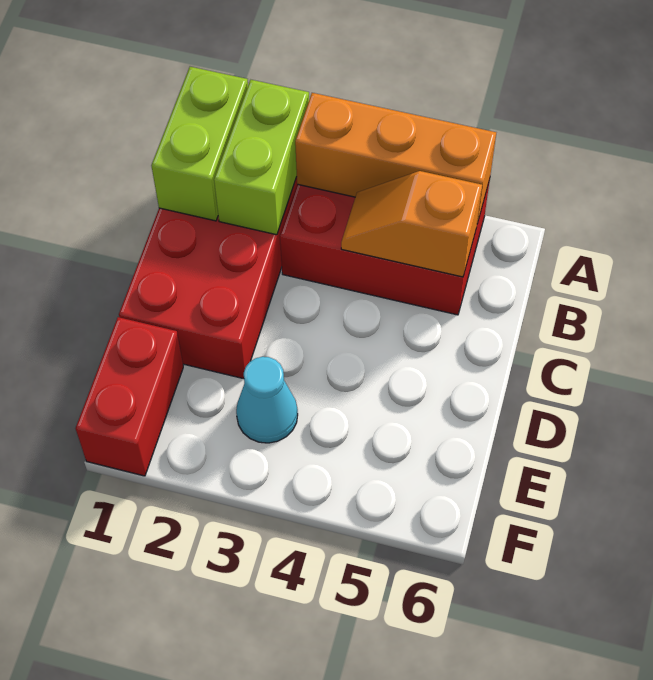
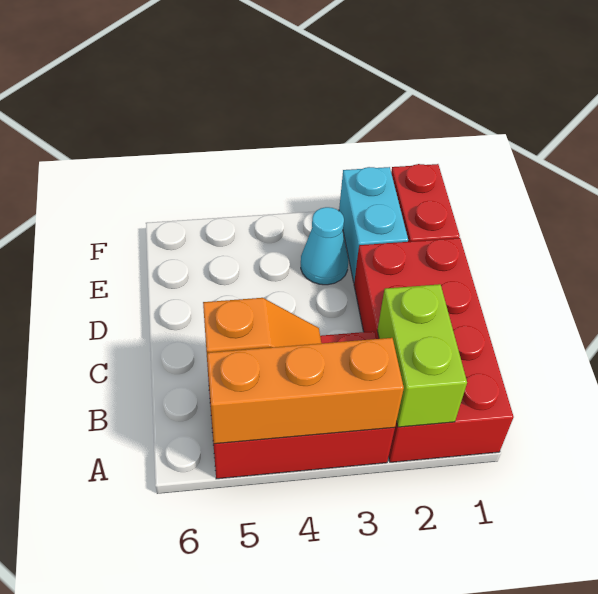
lime brick A1:B1 level 2 -> none
none -> cyan brick E2:F2 level 1

